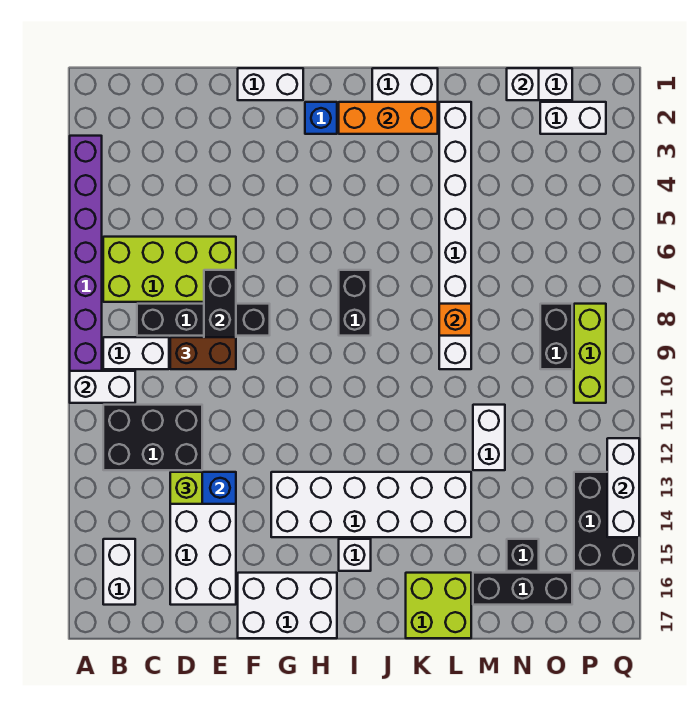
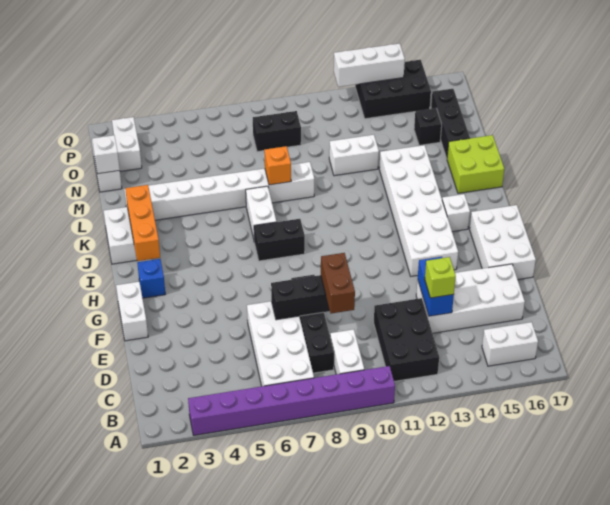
white brick A10:B10 level 2 -> white brick J7:K7 level 1
lime brick B6:E7 level 1 -> white brick B6:E7 level 1
lime brick P8:P10 level 1 -> none

